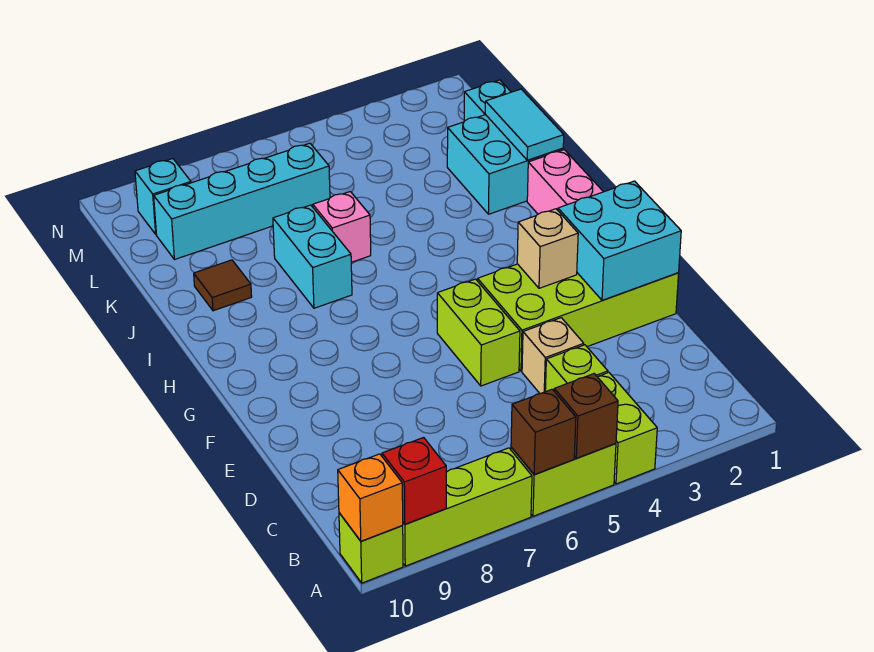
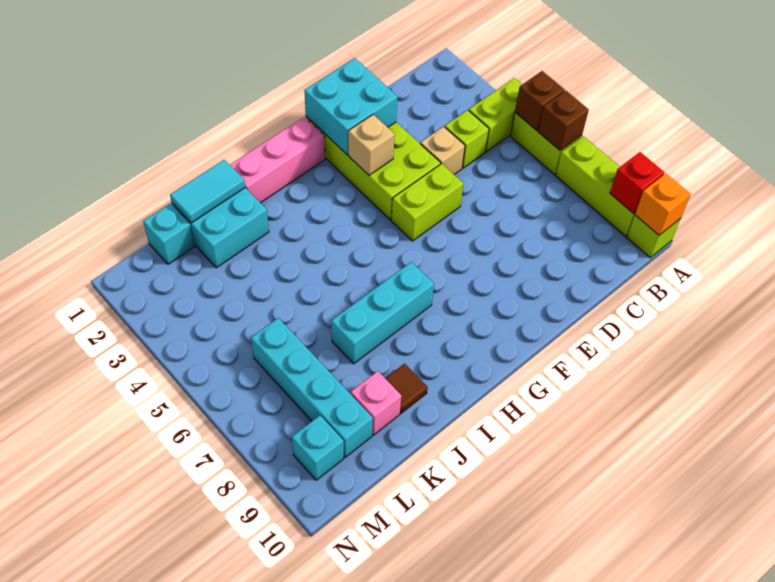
cyan brick I7:J7 level 1 -> cyan brick H7:J7 level 1
pink brick J6 level 1 -> pink brick K9 level 1

